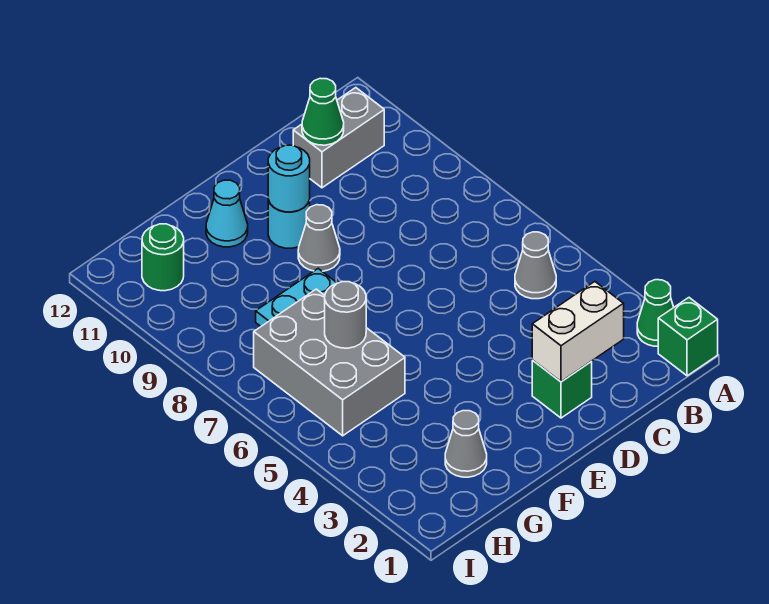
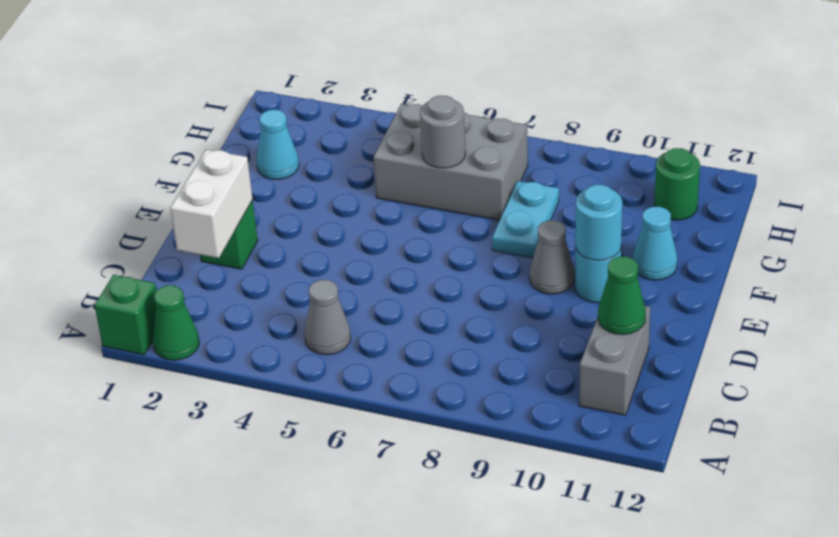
grey cone G2 level 1 -> cyan cone G2 level 1

